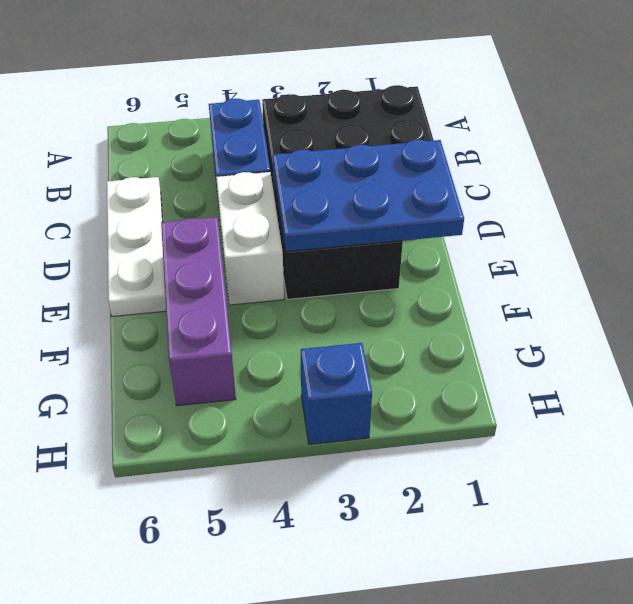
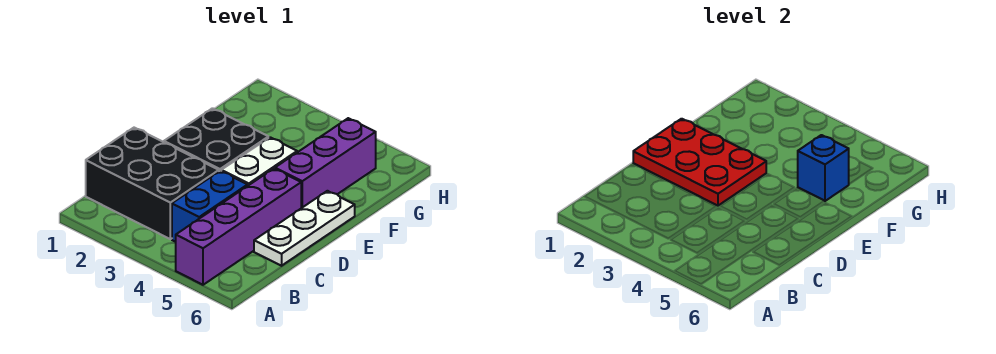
none -> purple brick A5:D5 level 1
blue plate D1:E3 level 2 -> red plate D1:E3 level 2
blue brick H3 level 1 -> blue brick F5 level 2

